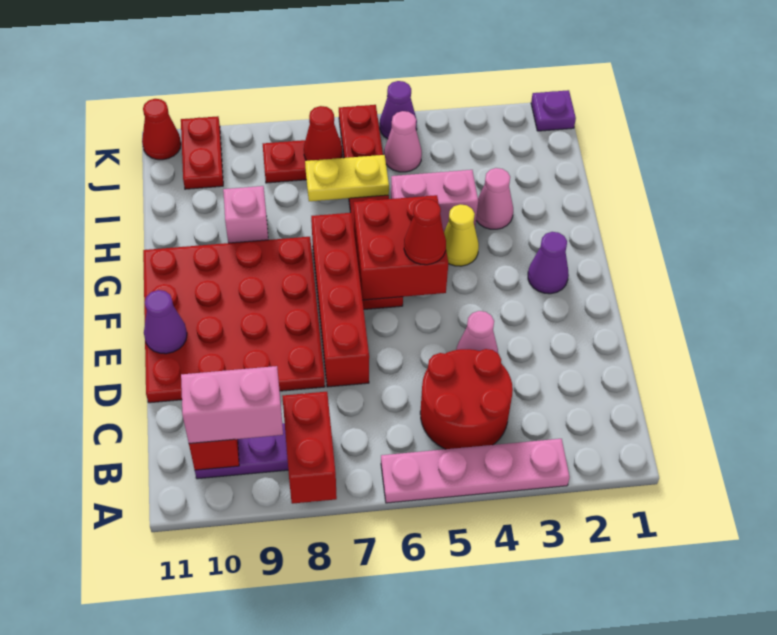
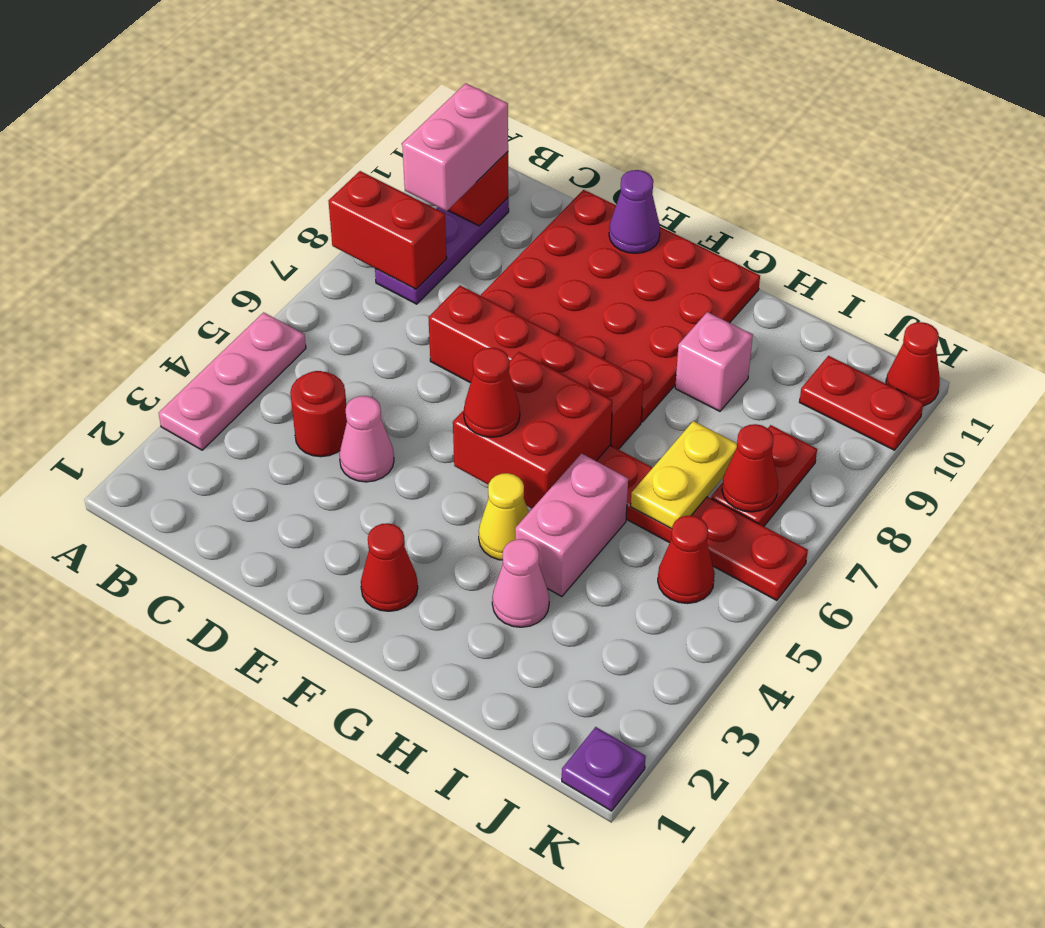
pink plate A3:A6 level 1 -> pink plate A3:A5 level 1
red round brick B4:C5 level 1 -> red round brick C4 level 1
purple cone F2 level 1 -> red cone F2 level 1
pink cone J5 level 1 -> red cone J5 level 1
purple cone K5 level 1 -> none

